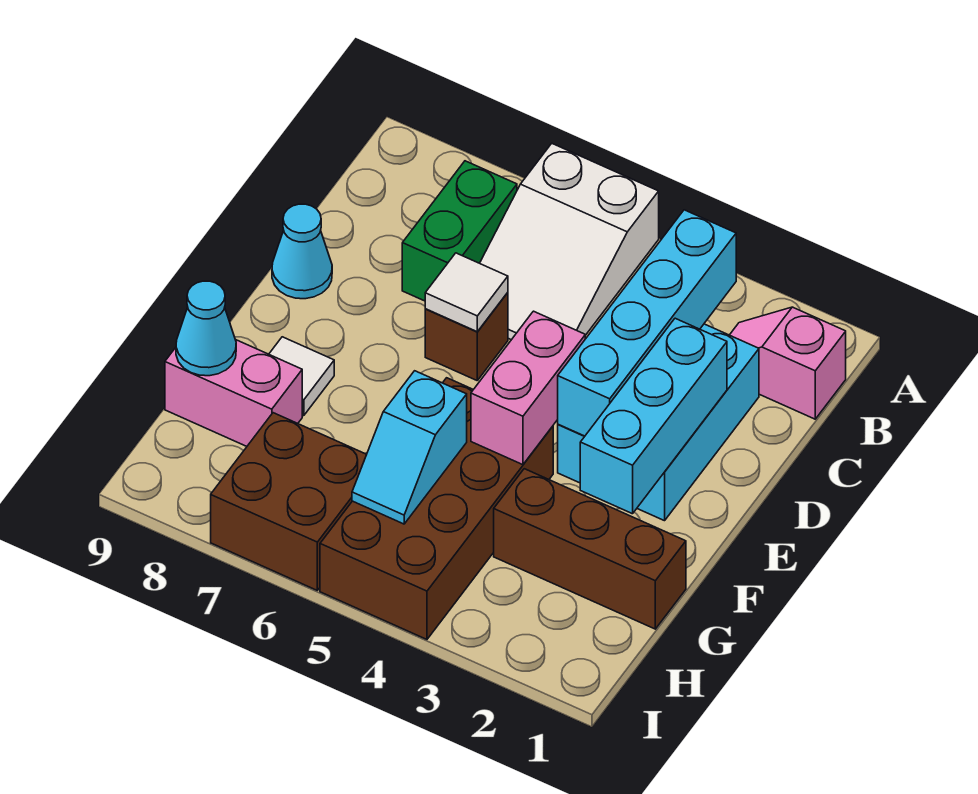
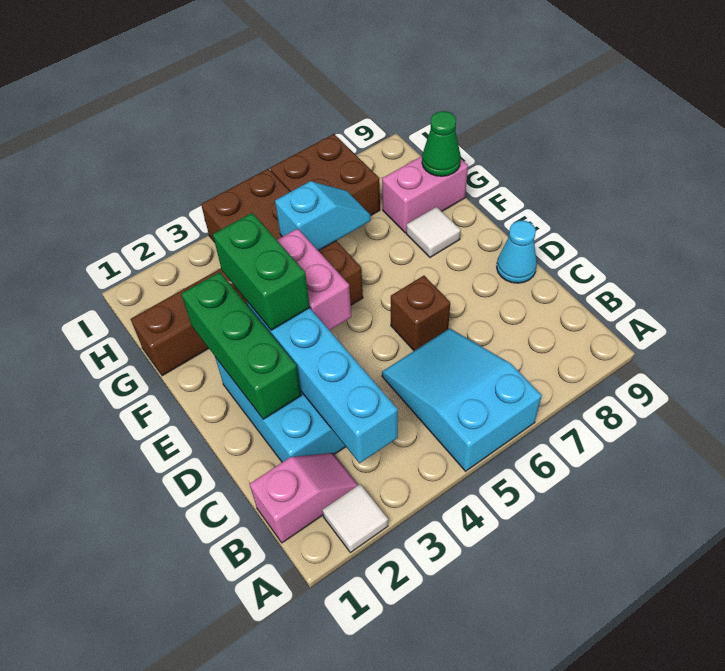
white slope A5:C6 level 1 top A -> cyan slope A5:C6 level 1 top A
green brick B7:C7 level 1 -> green brick E3:F3 level 3
cyan brick D2:F2 level 2 -> green brick D2:F2 level 2
white tile D6 level 2 -> white tile A2 level 1
cyan slope G5:H5 level 2 top G -> cyan slope G5:G6 level 2 top 5
cyan cone G9 level 2 -> green cone G9 level 2

